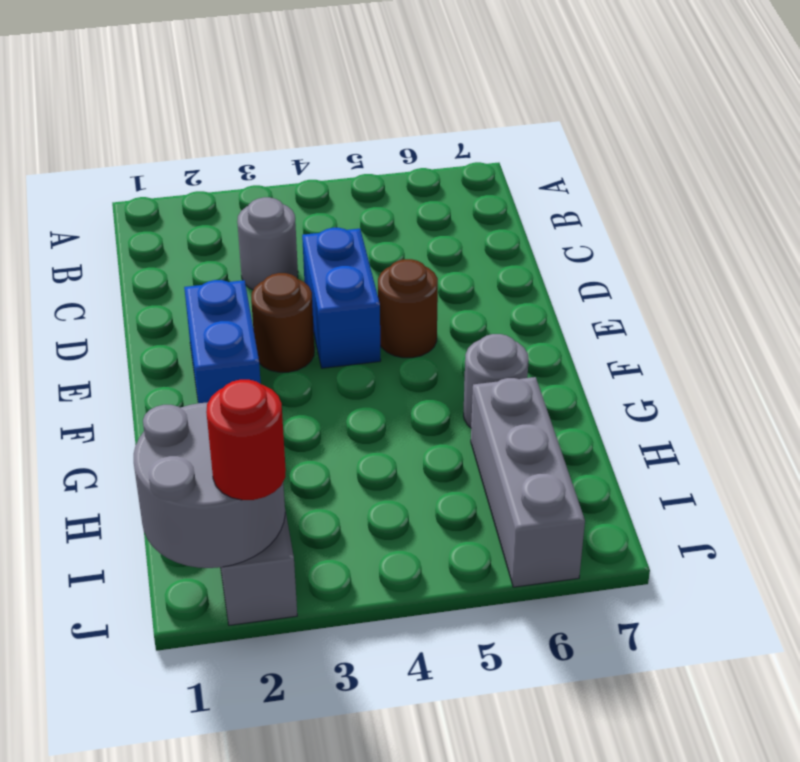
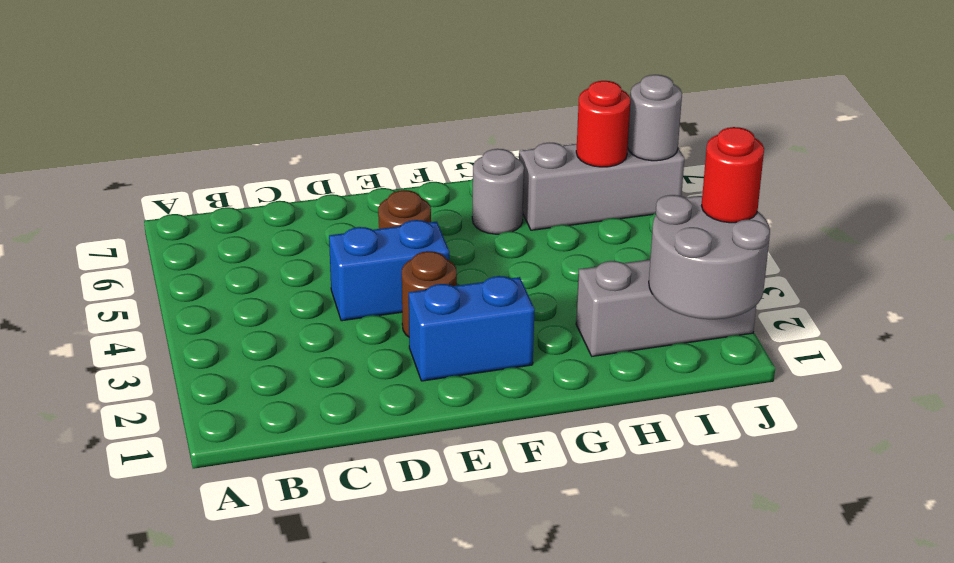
grey round brick C3 level 1 -> grey round brick J6 level 2
none -> red round brick I6 level 2

